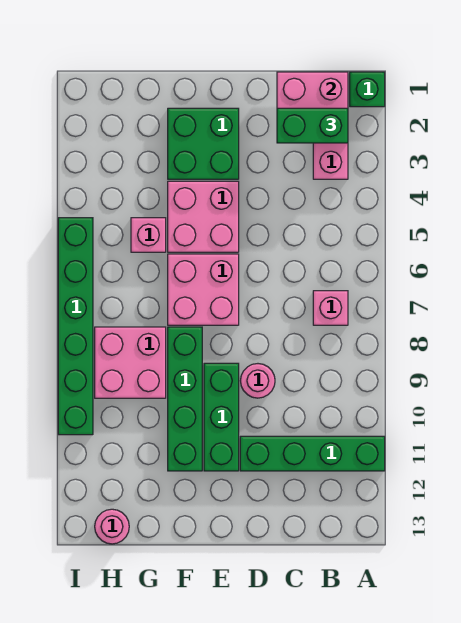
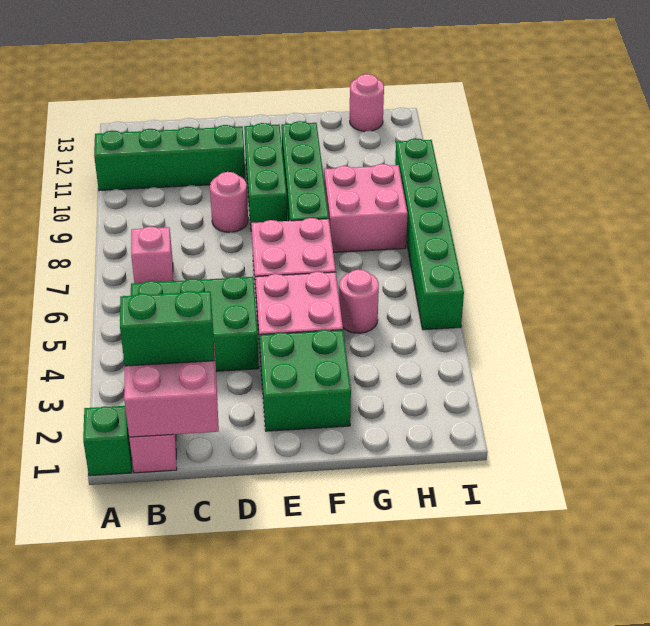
none -> green brick B4:D5 level 1
pink brick G5 level 1 -> pink round brick G5 level 1

